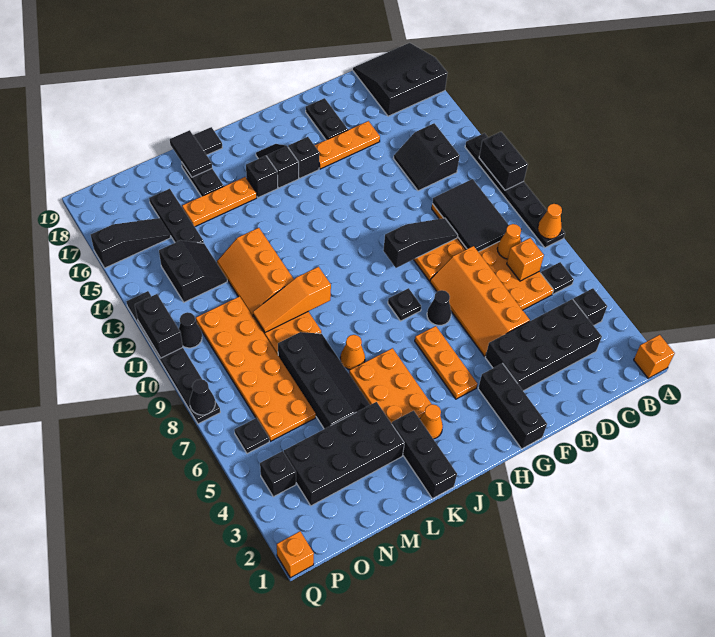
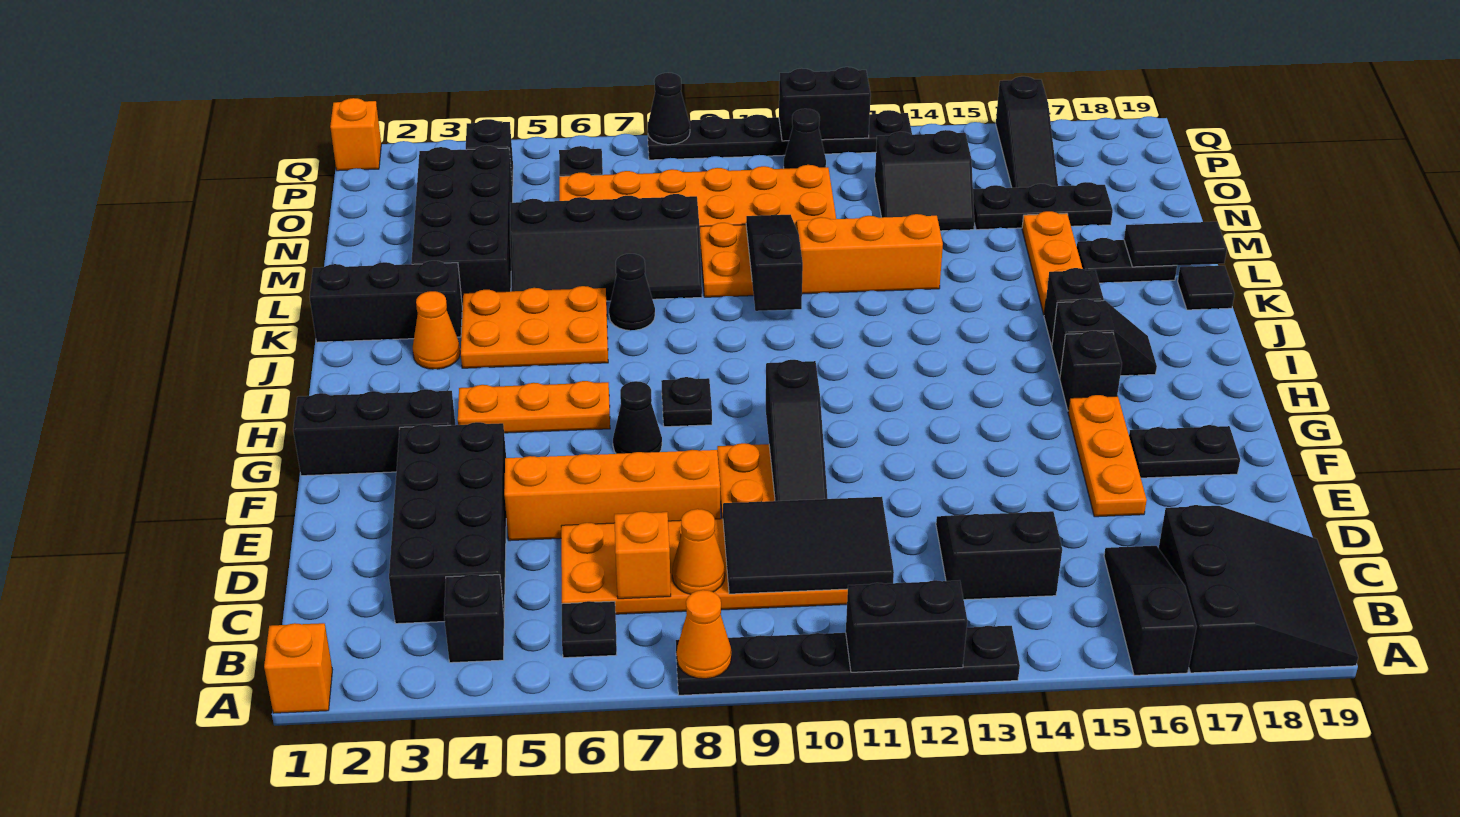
none -> black slope A16:C16 level 1 top A
orange cone K7 level 1 -> black cone K7 level 1
orange slope K10:M10 level 2 top K -> black slope K10:M10 level 2 top K

